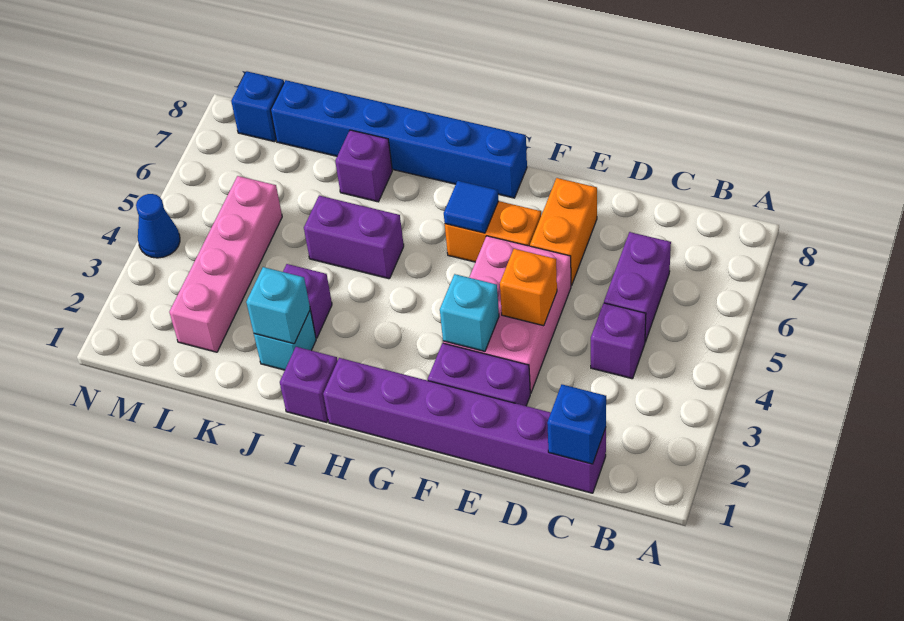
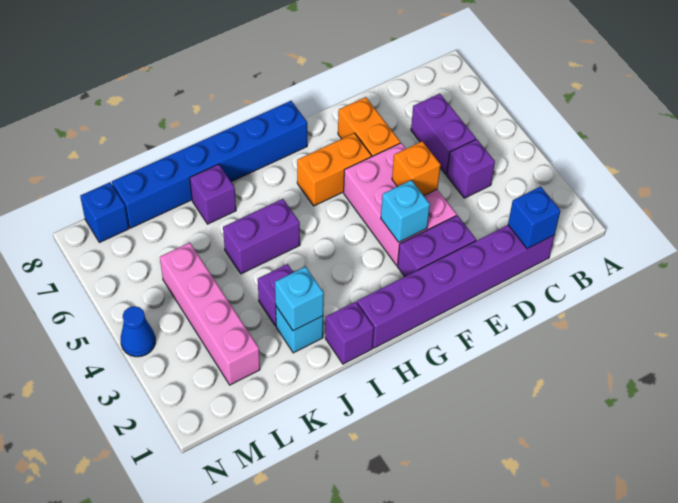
blue tile G6 level 2 -> none

